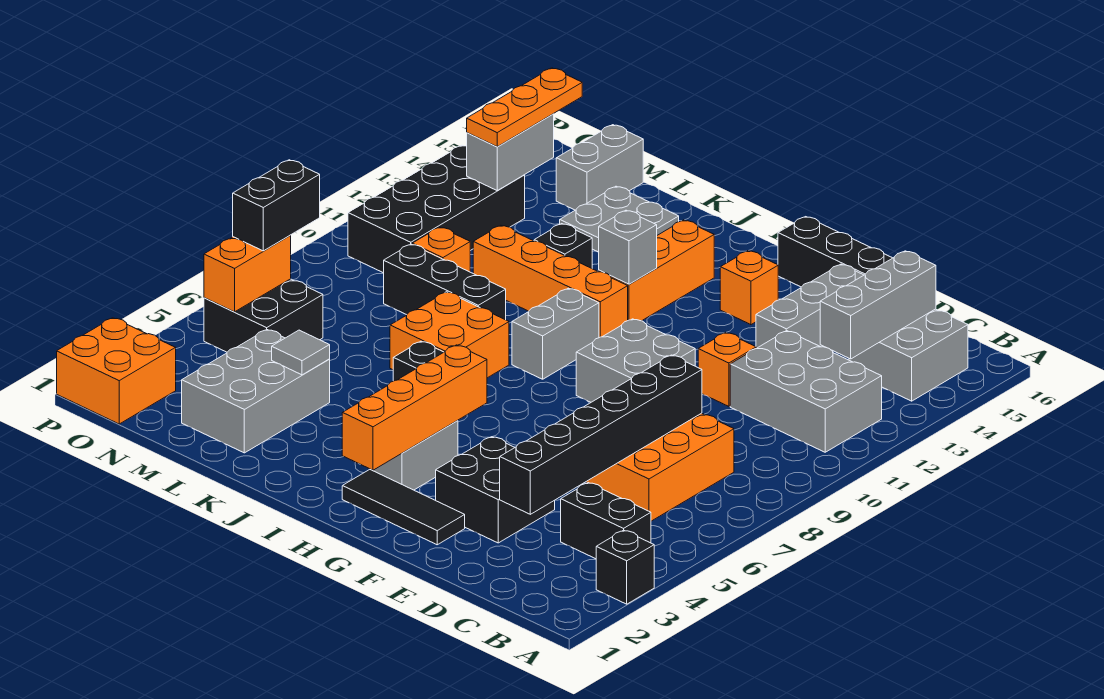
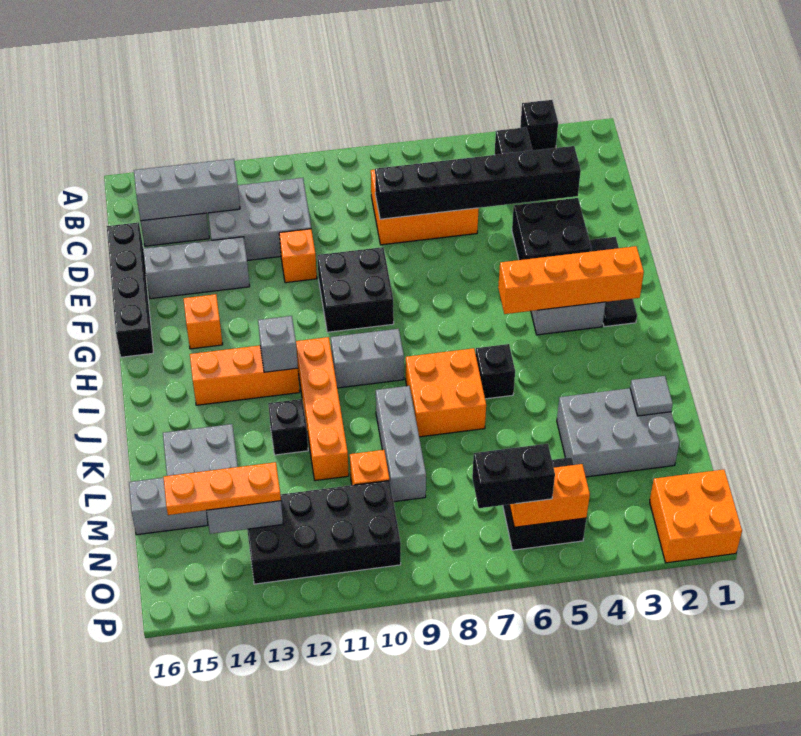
grey brick B11:D12 level 1 -> grey brick C11:D13 level 1
grey brick F9:G10 level 1 -> black brick F9:G10 level 1
black brick K9:M9 level 1 -> grey brick K9:M9 level 1
grey tile L4 level 2 -> grey tile L2 level 2

